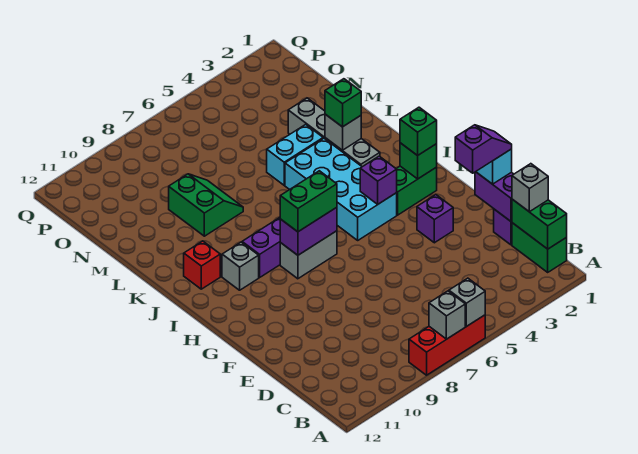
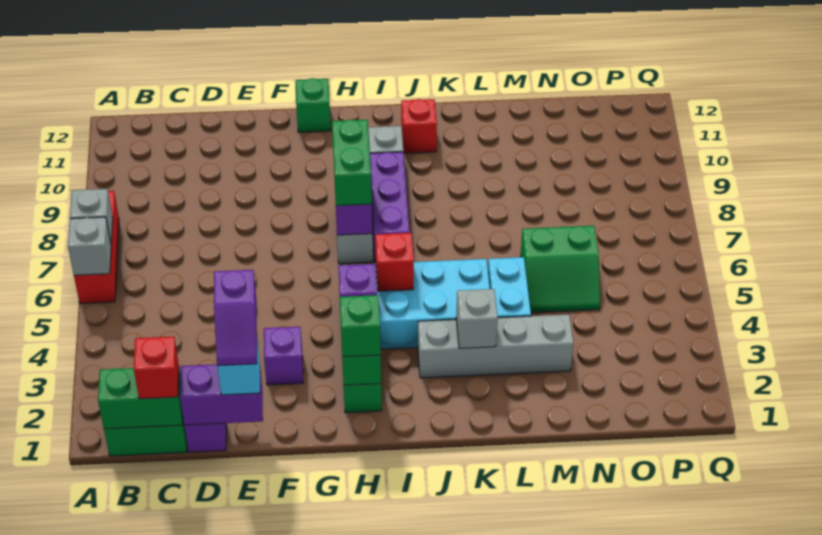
grey brick C1 level 3 -> red brick C1 level 3
none -> red brick I5 level 2
green brick K3 level 3 -> green brick G12 level 1
green slope L8:M9 level 1 top 9 -> green slope M5:N6 level 1 top 6

